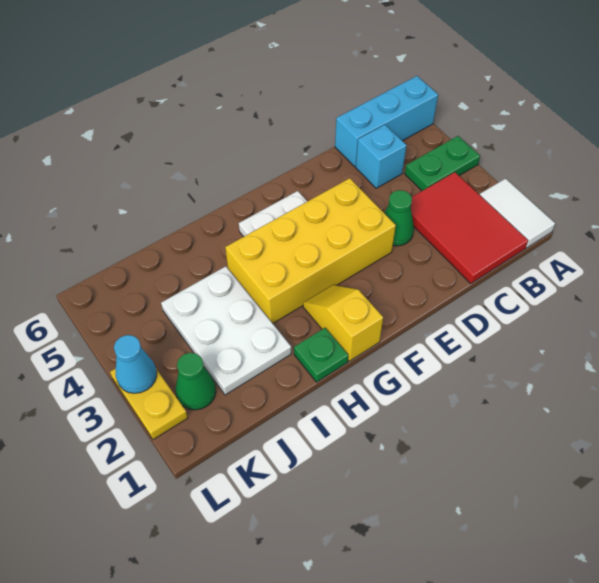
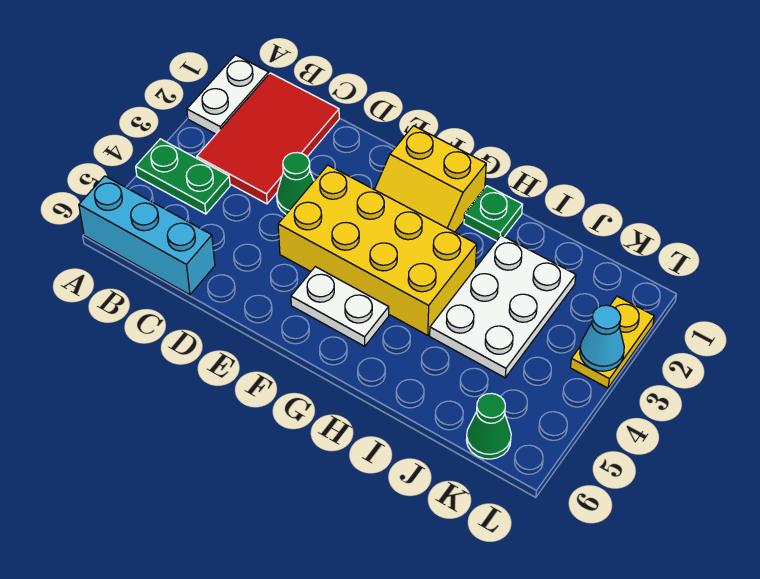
white tile A1:A2 level 1 -> white plate A1:A2 level 1
cyan brick C5 level 1 -> none
yellow slope G1:G2 level 1 top 1 -> yellow slope F1:G2 level 1 top 1
green cone K2 level 1 -> green cone K6 level 1

